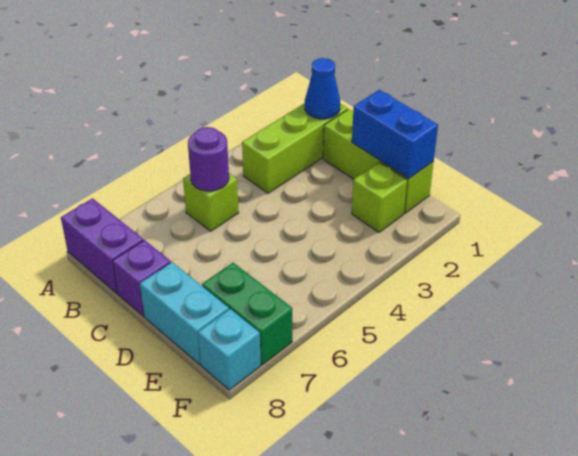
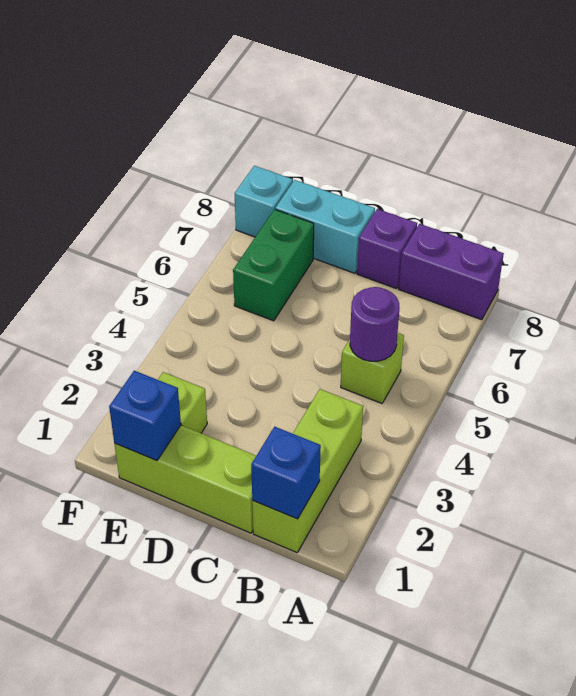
blue cone B1 level 2 -> blue brick B1 level 2
blue brick D1:E1 level 2 -> blue brick E1 level 2
green brick E7:F7 level 1 -> green brick E6:E7 level 1

